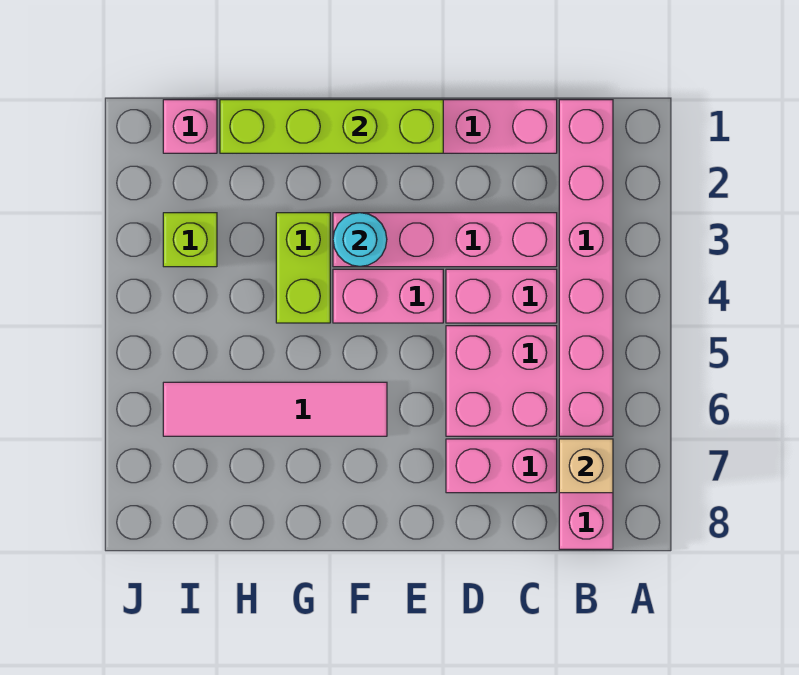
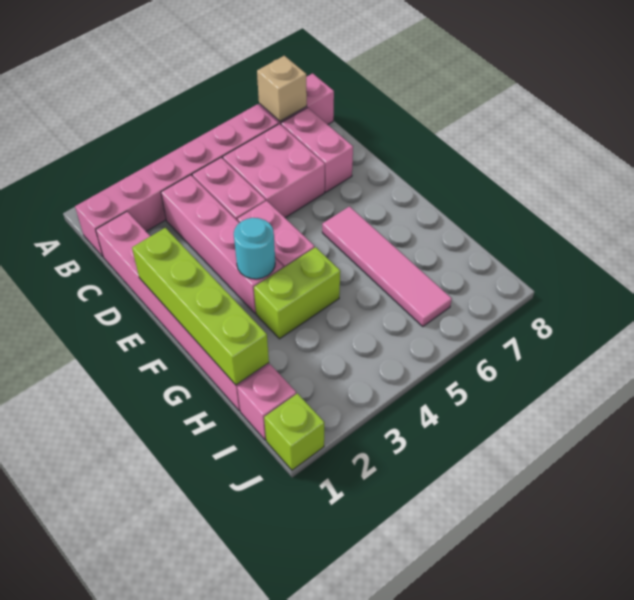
lime brick I3 level 1 -> lime brick J1 level 1

